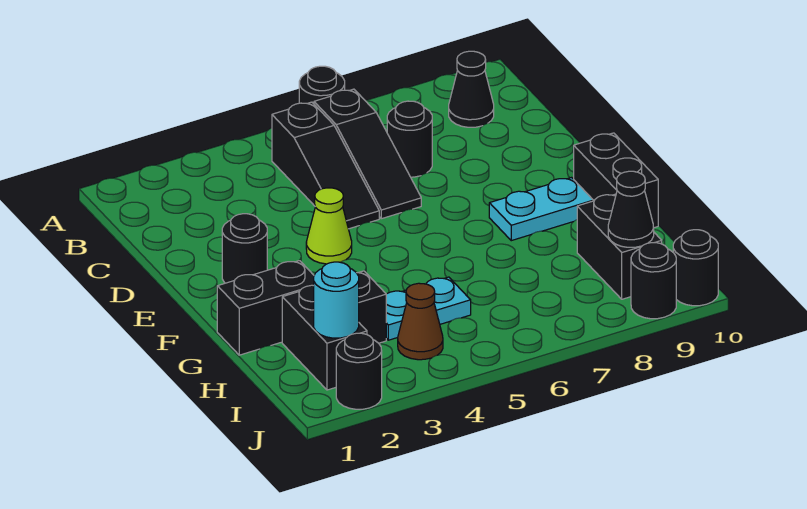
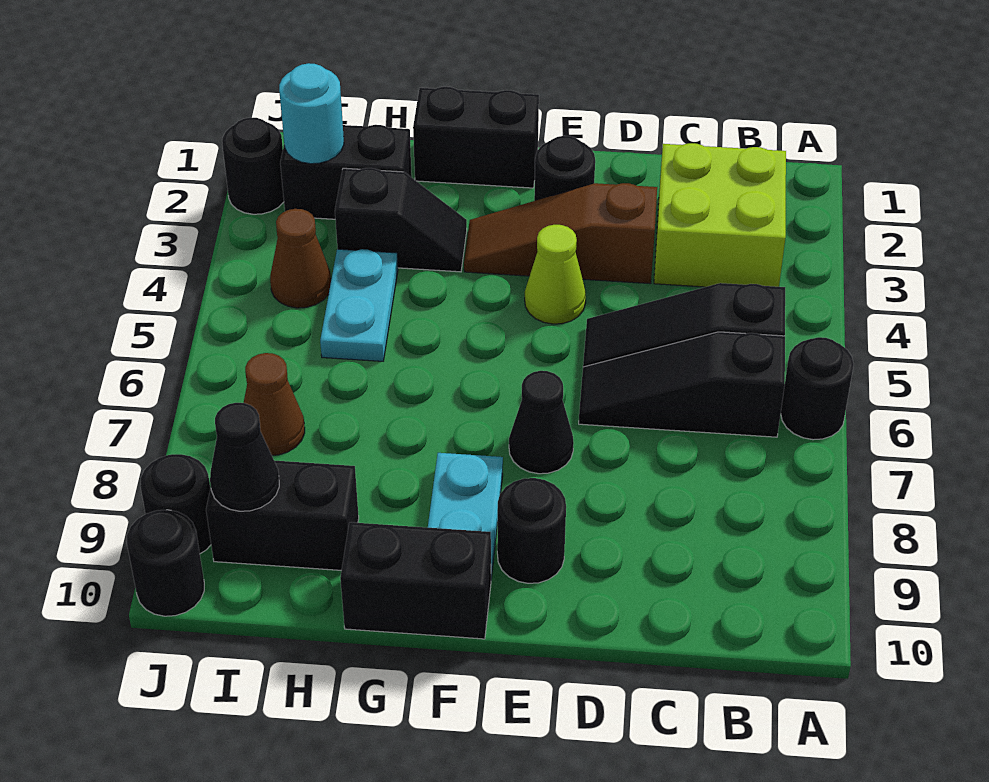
none -> lime brick B2:C3 level 1
black cone B9 level 1 -> black cone E7 level 1
black round brick C7 level 1 -> black round brick E9 level 1
none -> brown slope D3:F3 level 1 top D
black brick G1:G2 level 1 -> black brick F1:G1 level 1
none -> brown cone I7 level 1

